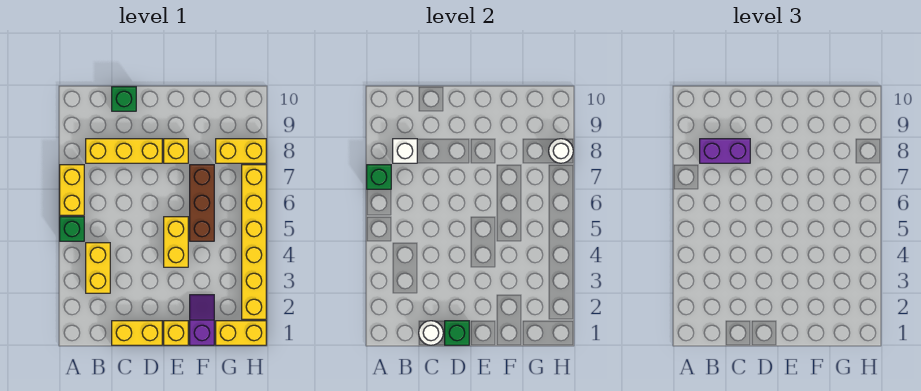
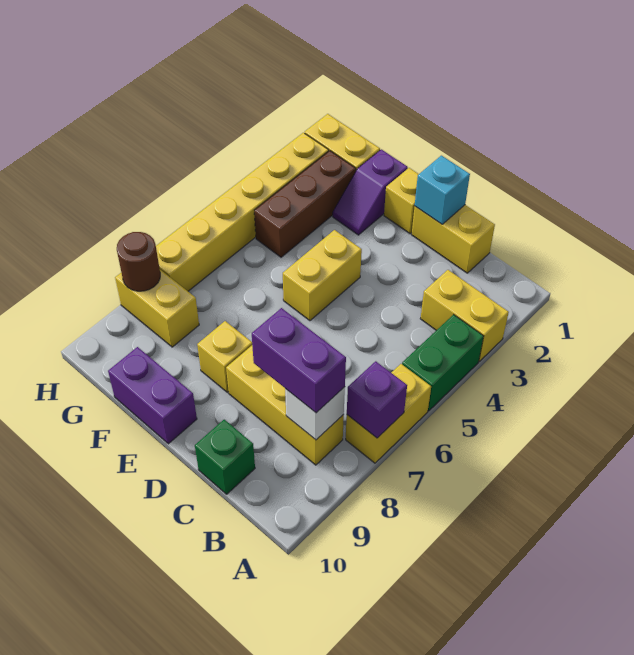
green brick A5 level 1 -> green brick A4:A5 level 1
green brick A7 level 2 -> purple brick A7 level 2
yellow brick B3:B4 level 1 -> yellow brick A3:B3 level 1
white round brick C1 level 2 -> none
green brick D1 level 2 -> cyan brick D1 level 2
none -> purple brick E10:F10 level 1
brown brick F5:F7 level 1 -> brown brick G2:G4 level 1
white round brick H8 level 2 -> brown round brick H8 level 2

